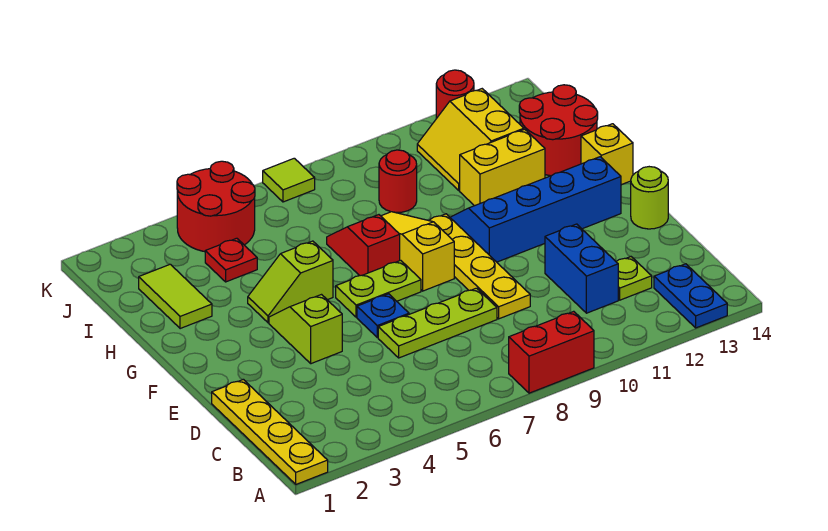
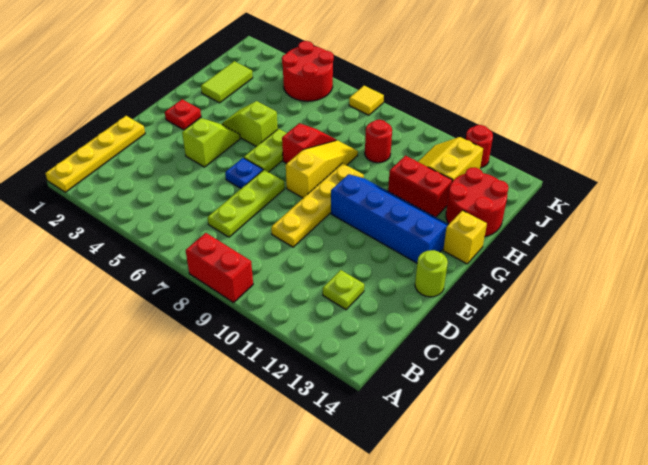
blue plate A13:B13 level 1 -> none
blue brick C11:D11 level 1 -> none
lime plate D6:D8 level 1 -> lime plate C7:E7 level 1
lime plate F6:F7 level 1 -> lime plate F6:G6 level 1
yellow brick H11:H12 level 1 -> red brick H11:H12 level 1
red plate I4 level 1 -> red plate F2 level 1
lime tile K7 level 1 -> yellow tile K7 level 1

